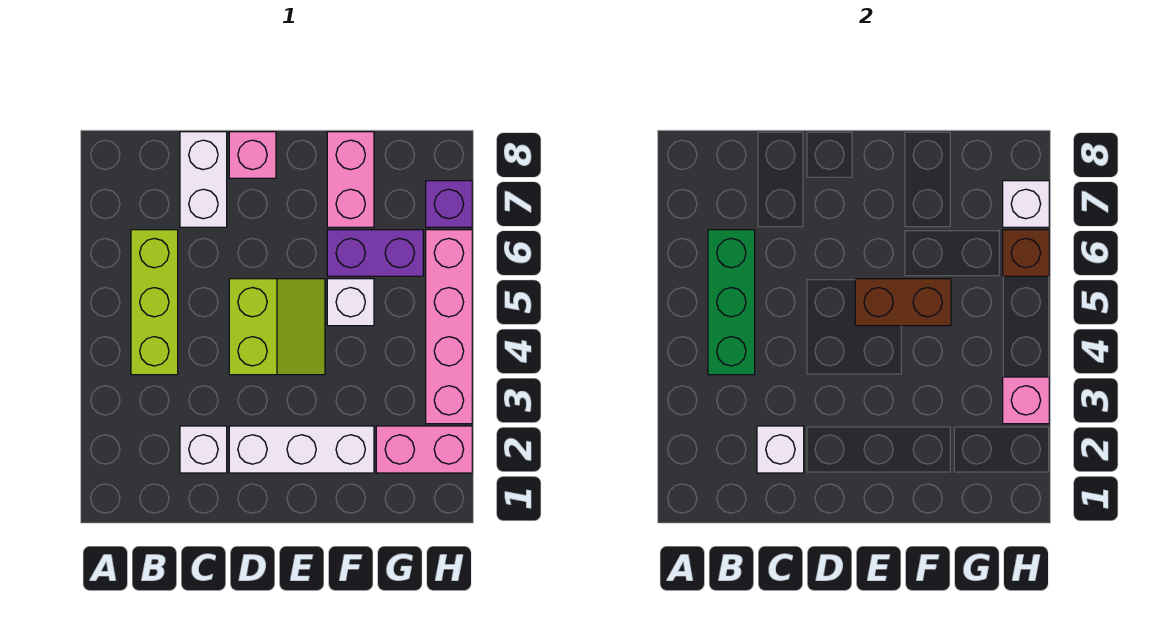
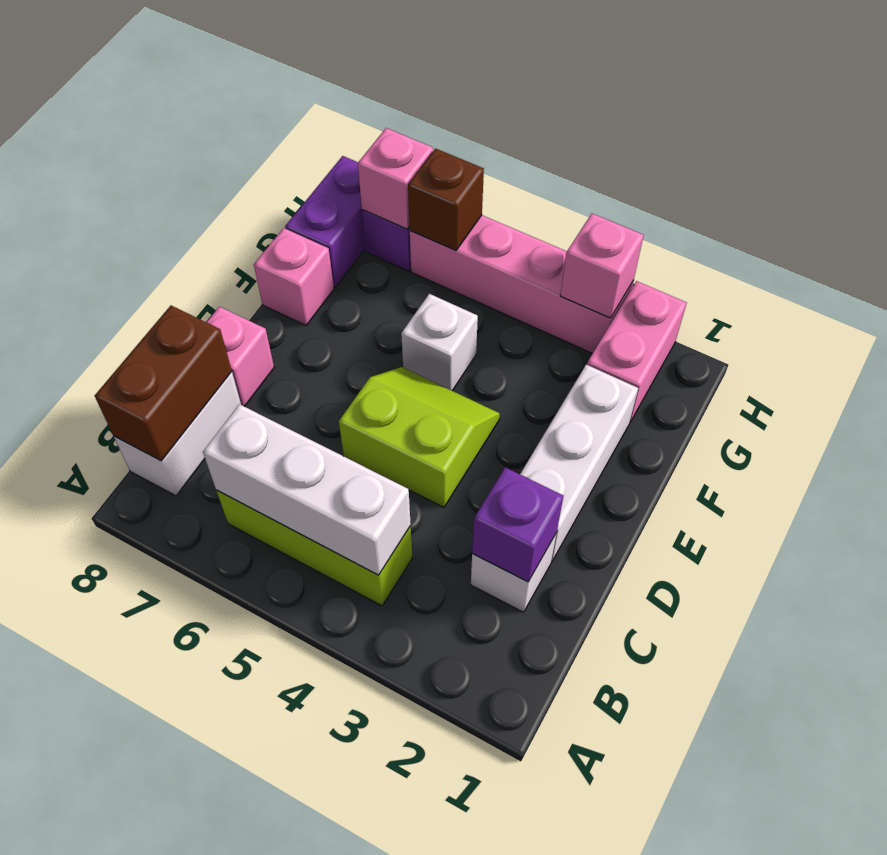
green brick B4:B6 level 2 -> white brick B4:B6 level 2
white brick C2 level 2 -> purple brick C2 level 2
white brick C7:C8 level 1 -> white brick B8:C8 level 1
brown brick E5:F5 level 2 -> brown brick B8:C8 level 2
purple brick F6:G6 level 1 -> purple brick G8:H8 level 1
pink brick F7:F8 level 1 -> pink brick F8 level 1
white brick H7 level 2 -> pink brick H7 level 2

